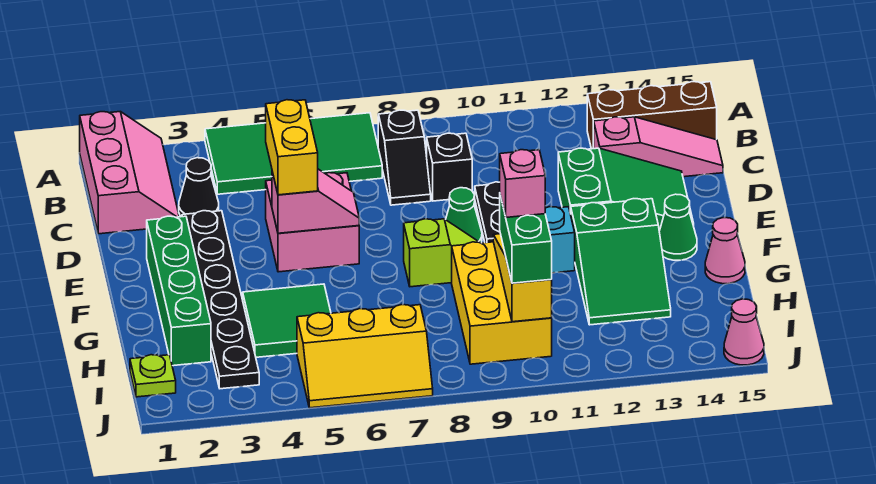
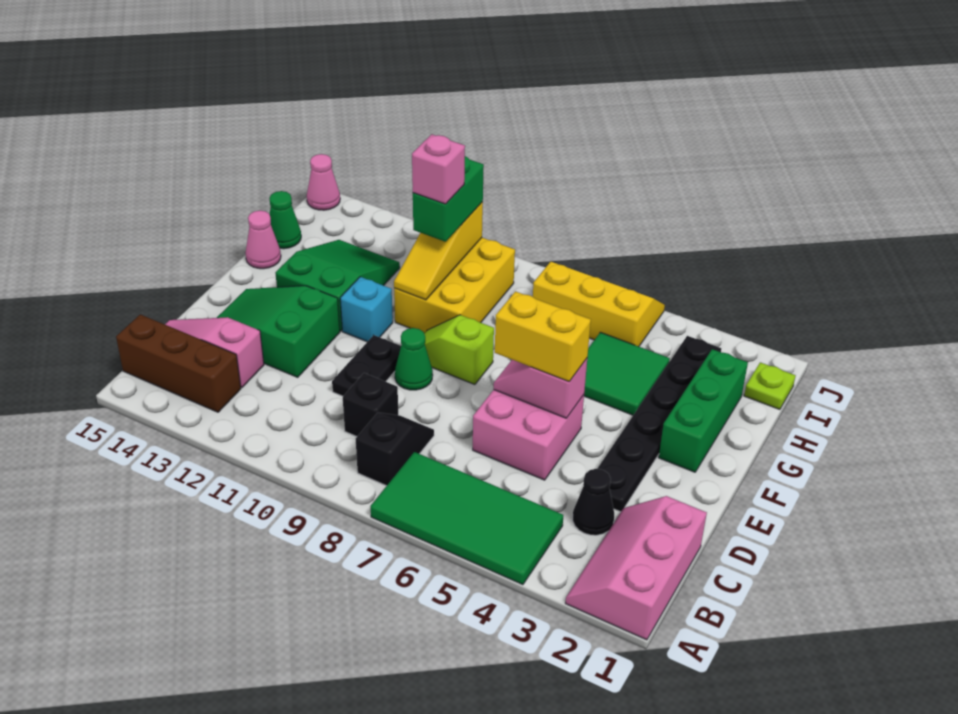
yellow brick D5:E5 level 3 -> yellow brick E5:E6 level 3
green brick E2:H2 level 1 -> green brick F2:H2 level 1
green cone F14 level 1 -> green cone H15 level 1

